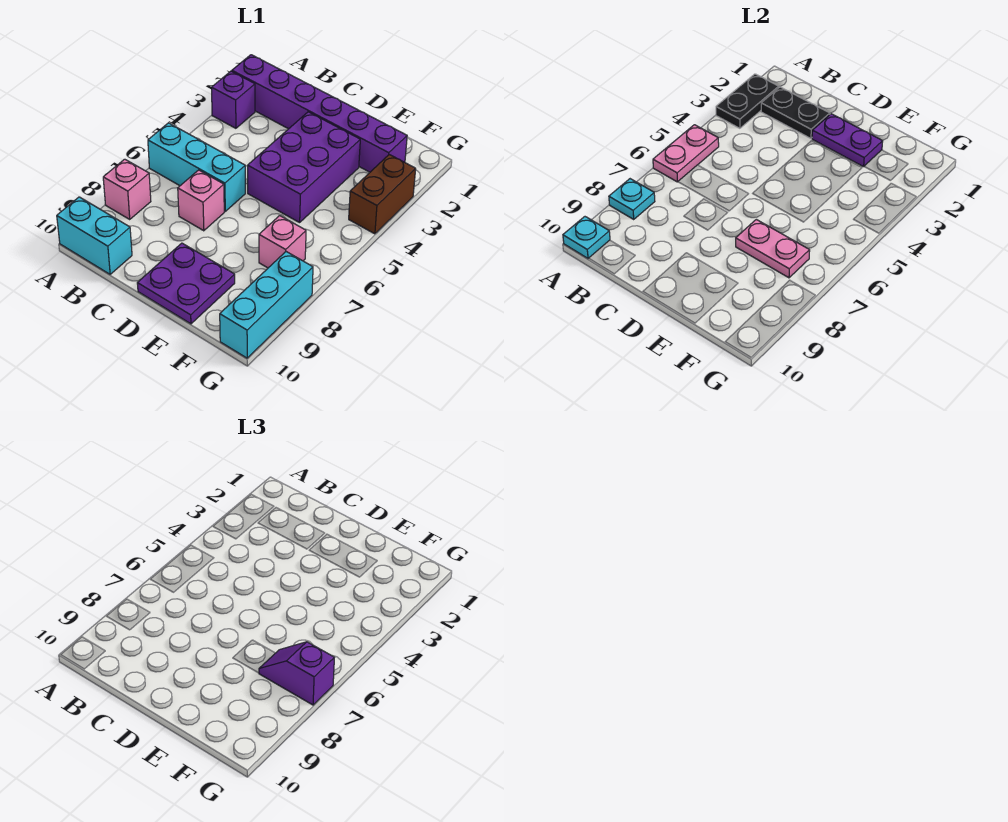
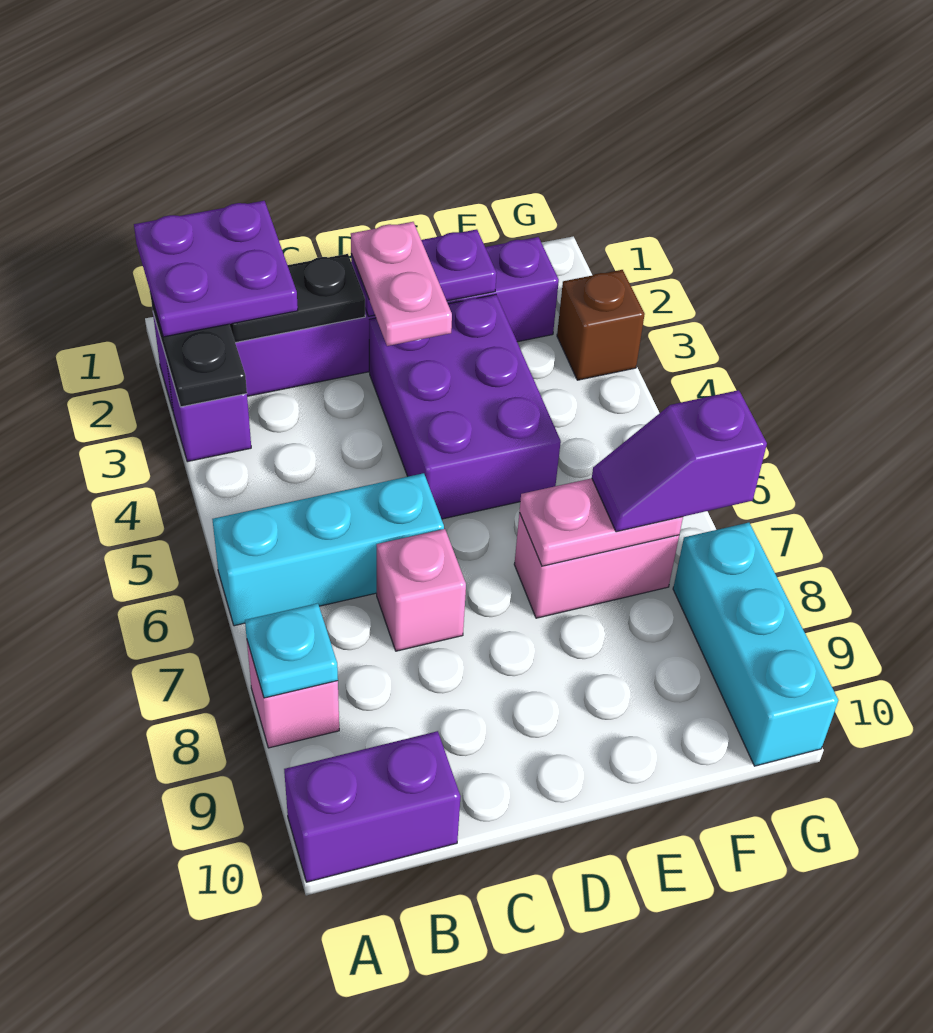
pink plate A5:A6 level 2 -> pink plate D2:D3 level 3
cyan brick A10:B10 level 1 -> purple brick A10:B10 level 1
cyan plate A10 level 2 -> none
purple plate D9:E10 level 1 -> purple plate A1:B2 level 3
pink brick F7 level 1 -> pink brick E7:F7 level 1
brown brick G3:G4 level 1 -> brown brick G3 level 1

